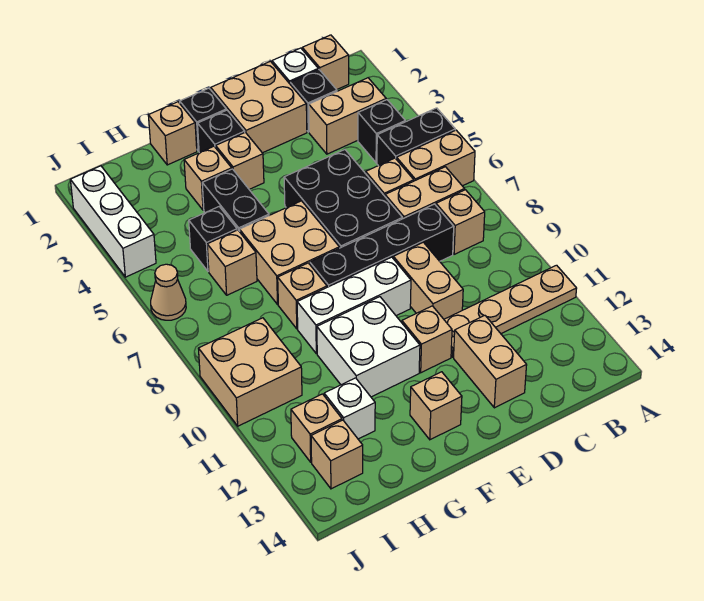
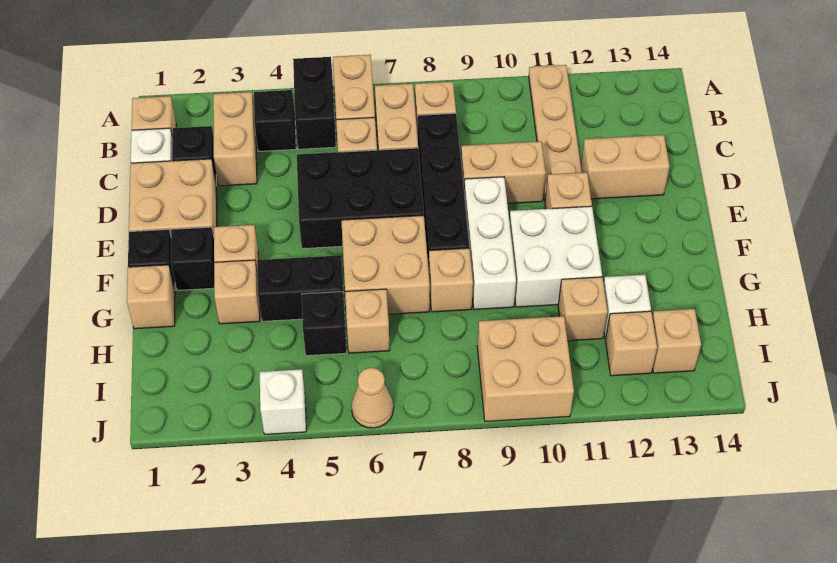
tan brick F13 level 1 -> tan brick H11 level 1
white brick J2:J4 level 1 -> white brick J4 level 1

